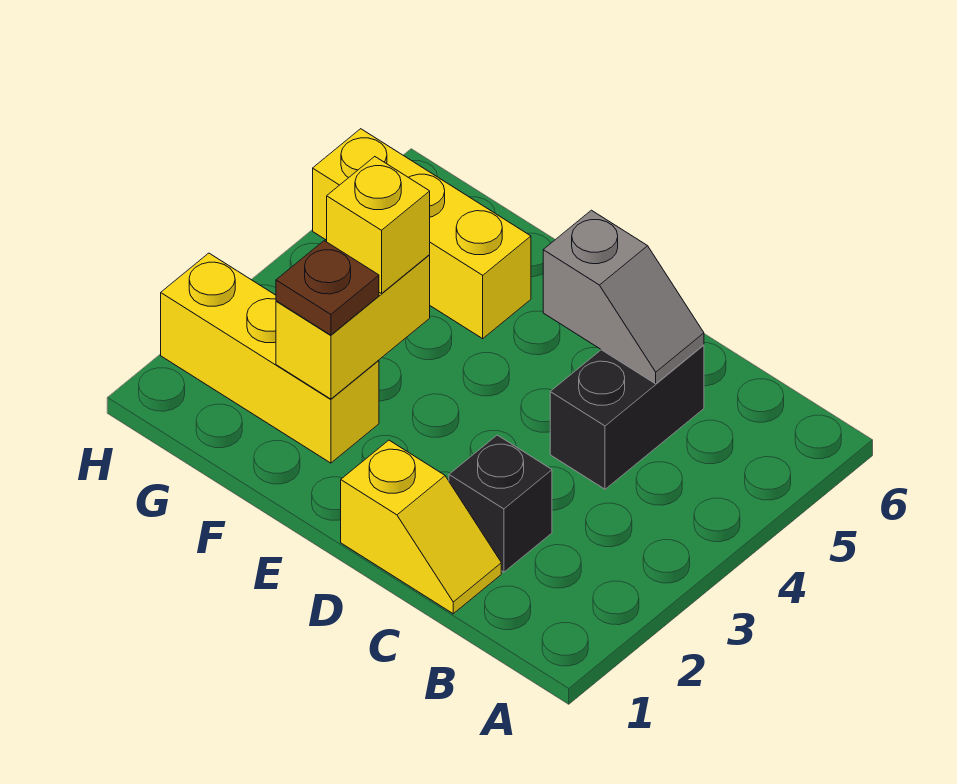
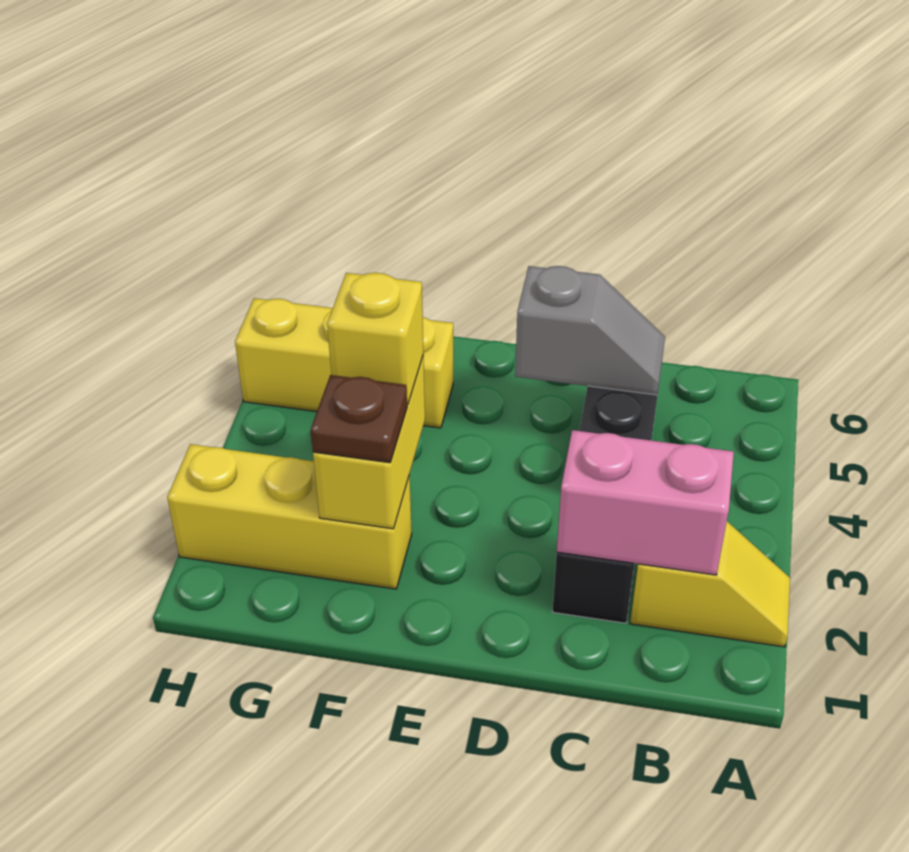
none -> pink brick B2:C2 level 2
yellow slope C1:D1 level 1 top D -> yellow slope A2:B2 level 1 top B

